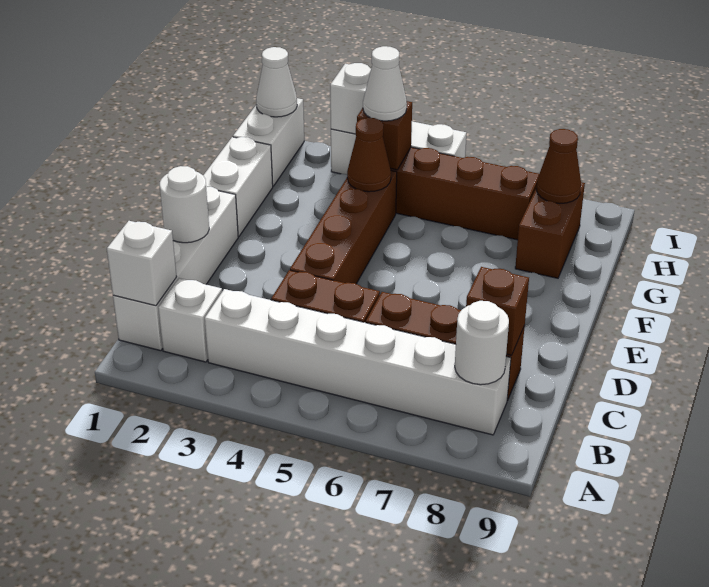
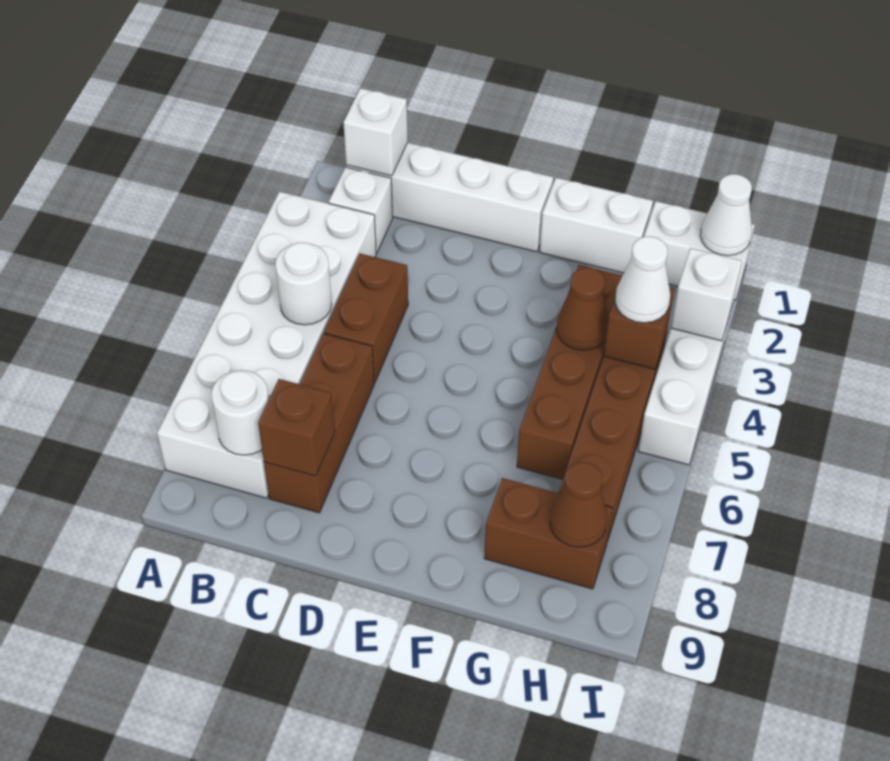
white brick B3:B8 level 1 -> white brick A3:B8 level 1
white round brick D1 level 2 -> white round brick B5 level 2
brown brick D4:G4 level 1 -> brown brick G3:G6 level 1

